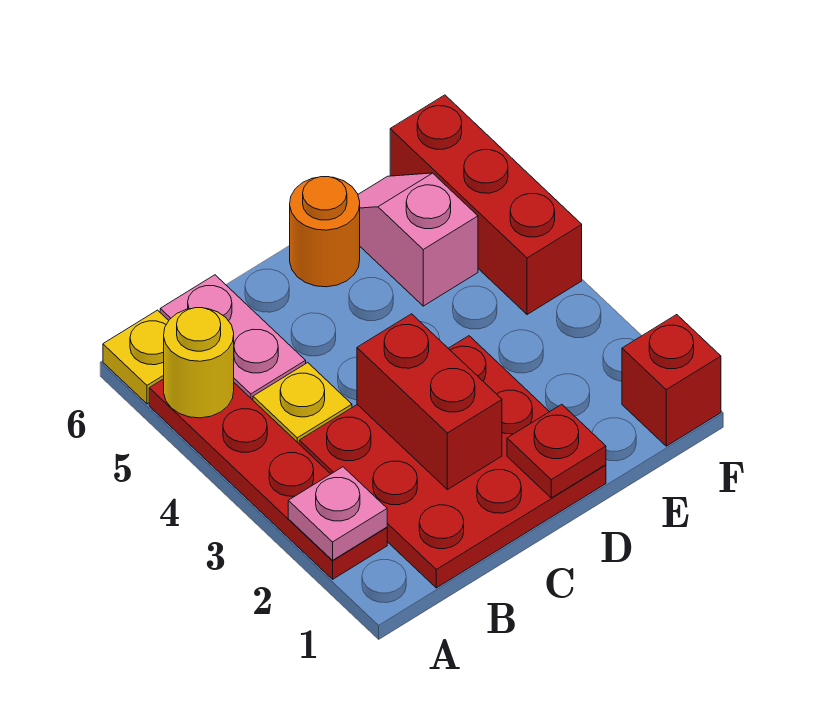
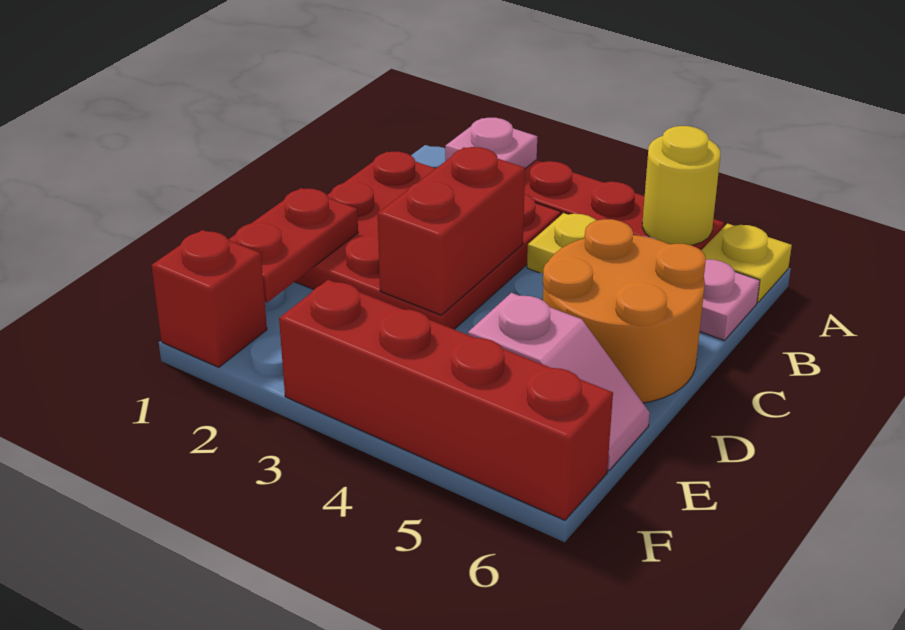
red brick C2:C3 level 2 -> red brick C3:D3 level 2
red plate D1 level 2 -> red plate D1:E1 level 2
orange round brick D6 level 1 -> orange round brick C5:D6 level 1
red brick F4:F6 level 1 -> red brick F3:F6 level 1

